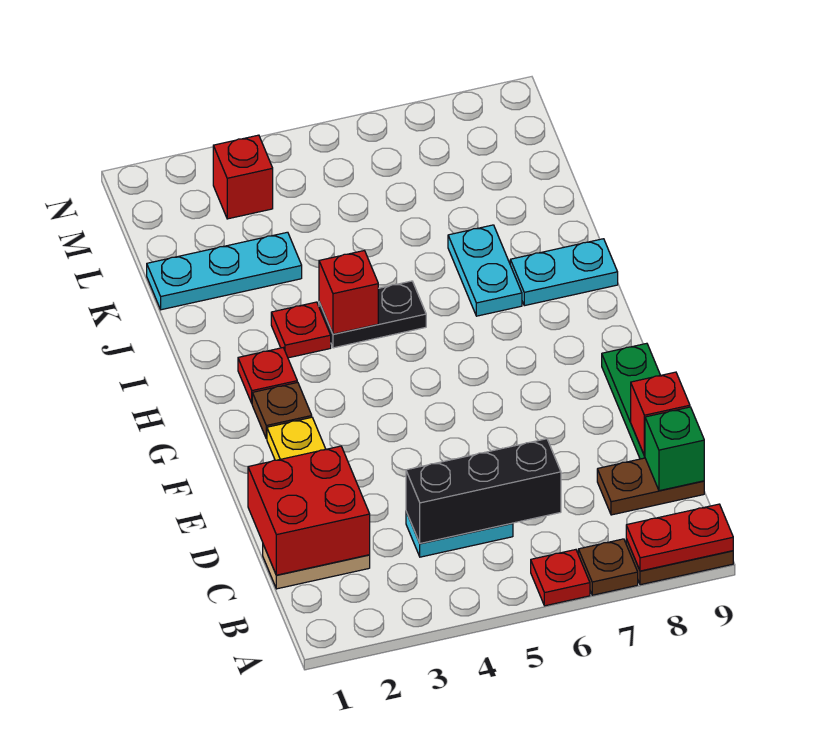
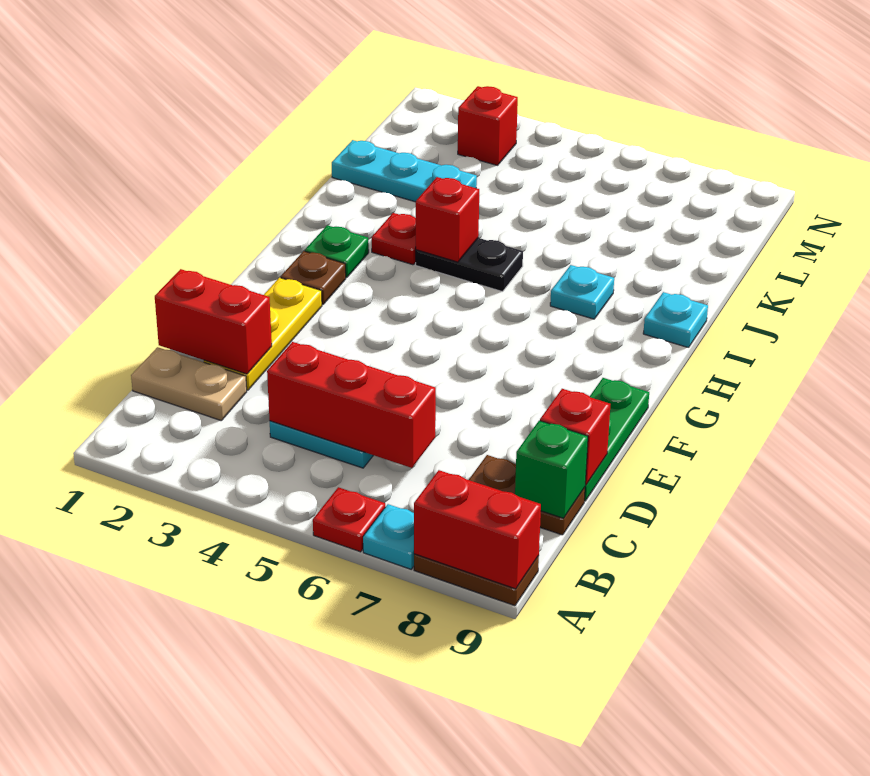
brown plate A7 level 1 -> cyan plate A7 level 1
red plate A8:A9 level 2 -> red brick A8:A9 level 2
red brick C1:D2 level 2 -> red brick D1:D2 level 2
black brick C4:C6 level 2 -> red brick C4:C6 level 2
red plate H2 level 1 -> green plate H2 level 1
cyan plate I7:J7 level 1 -> cyan plate I7 level 1
cyan plate I8:I9 level 1 -> cyan plate I9 level 1

